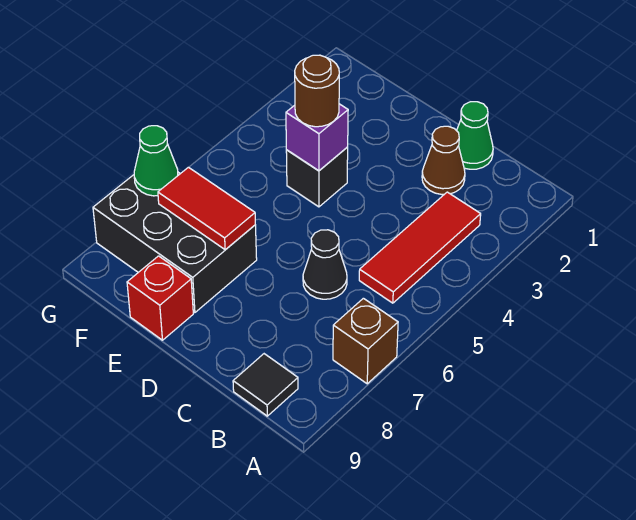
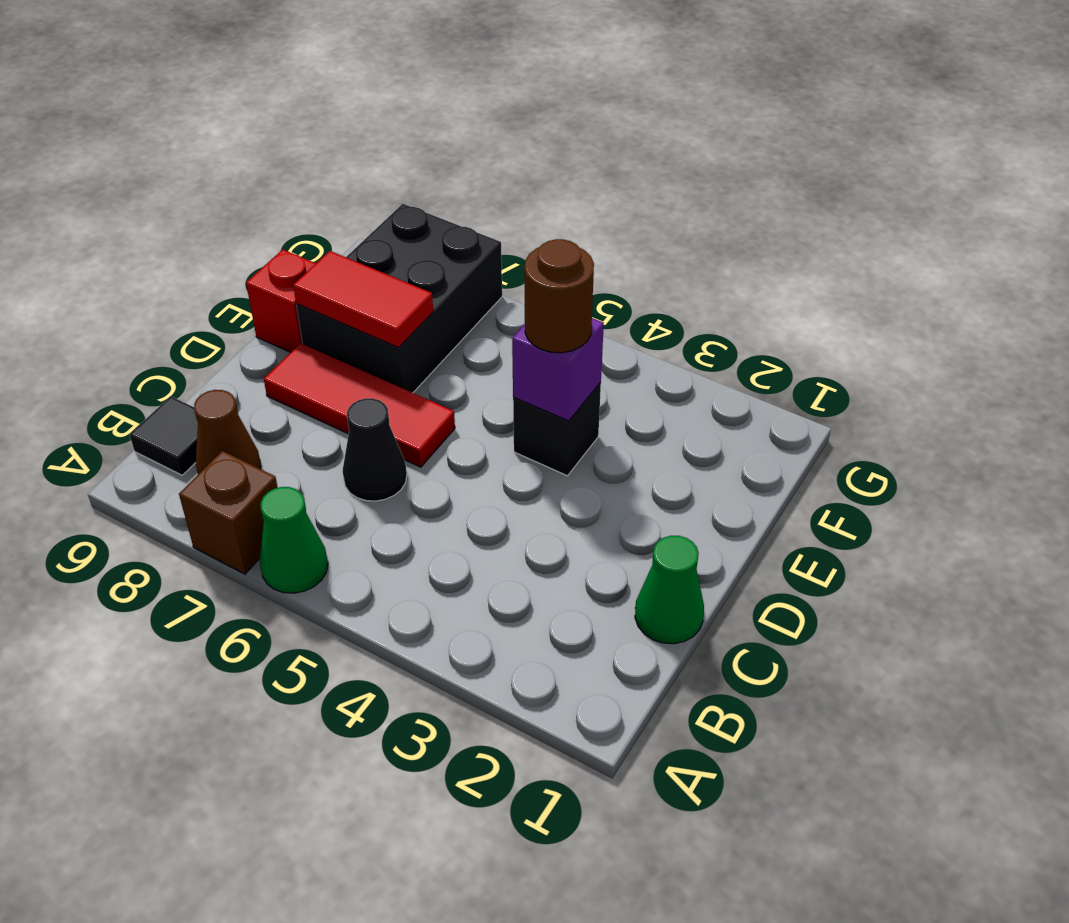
red tile B3:B5 level 1 -> red tile D6:D8 level 1
brown cone C2 level 1 -> brown cone B8 level 1
red tile E7:F7 level 2 -> red tile E7:E8 level 2
green cone G7 level 2 -> green cone A6 level 1

